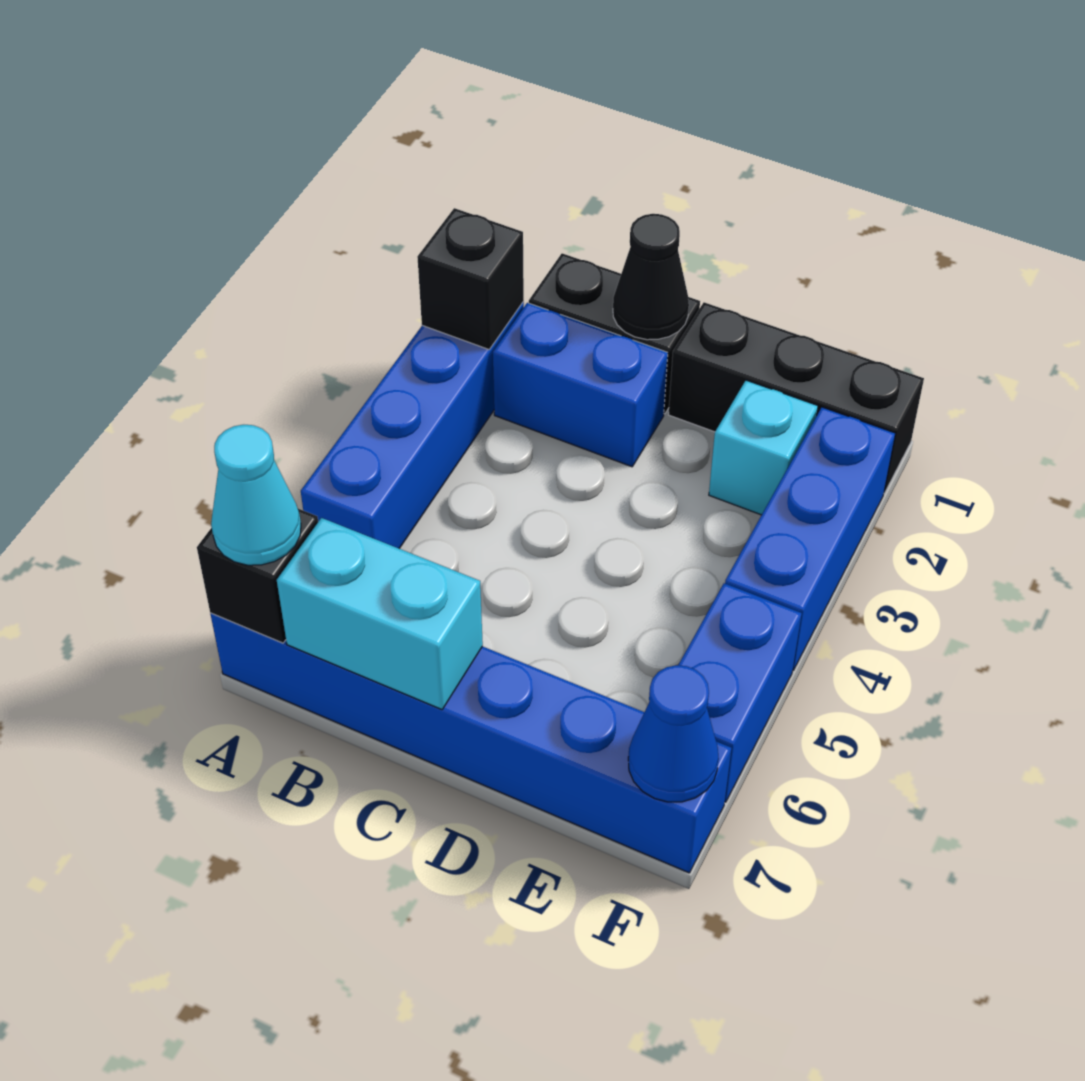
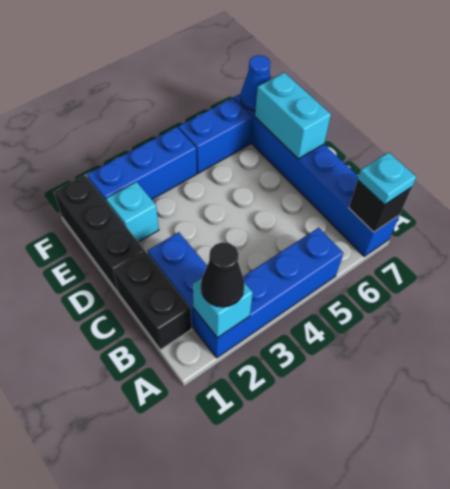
black brick A2 level 2 -> cyan brick A2 level 2
cyan cone A7 level 3 -> cyan plate A7 level 3
cyan brick B7:C7 level 2 -> cyan brick D7:E7 level 2
black cone C1 level 2 -> black cone A2 level 3

